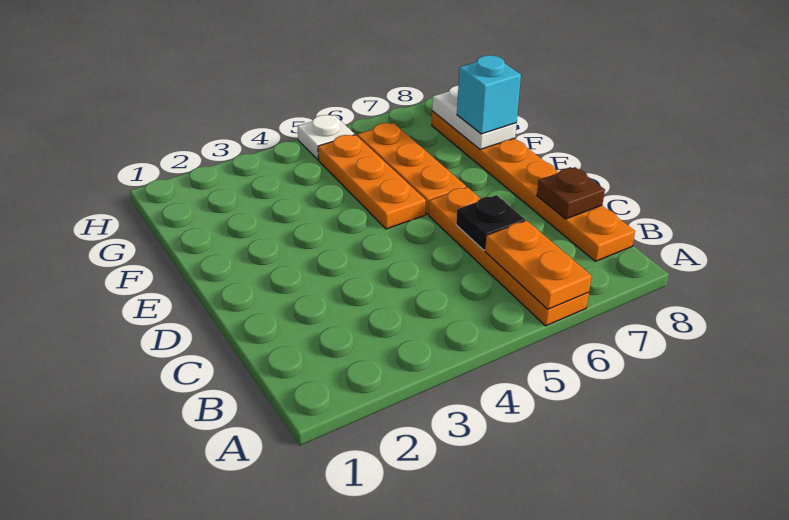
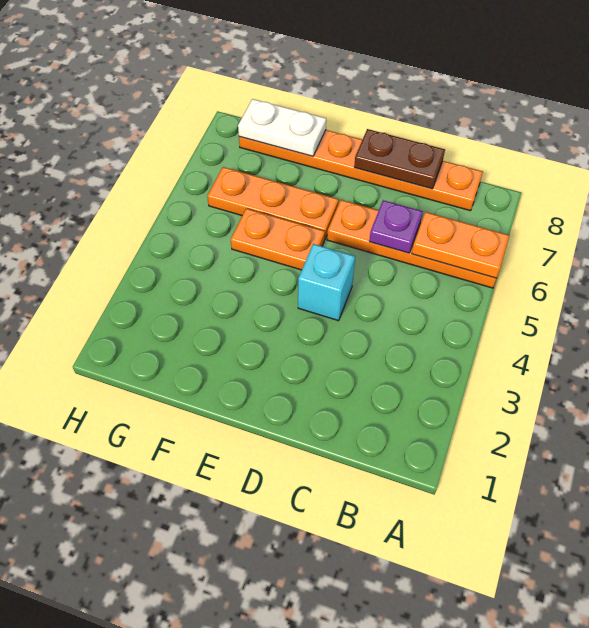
black plate C6 level 2 -> purple plate C6 level 2
brown plate C8 level 2 -> brown plate C8:D8 level 2
orange plate E5:G5 level 1 -> orange plate E5:F5 level 1
cyan brick F8 level 3 -> cyan brick D4 level 1
white plate H5 level 1 -> none

